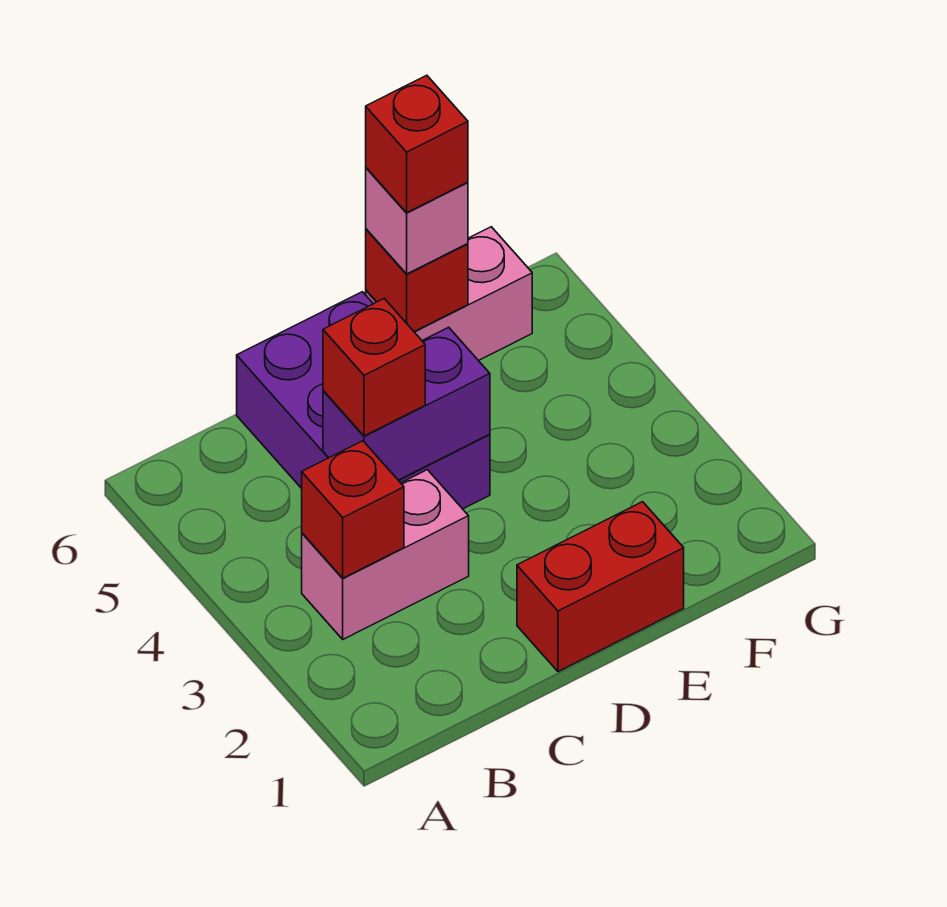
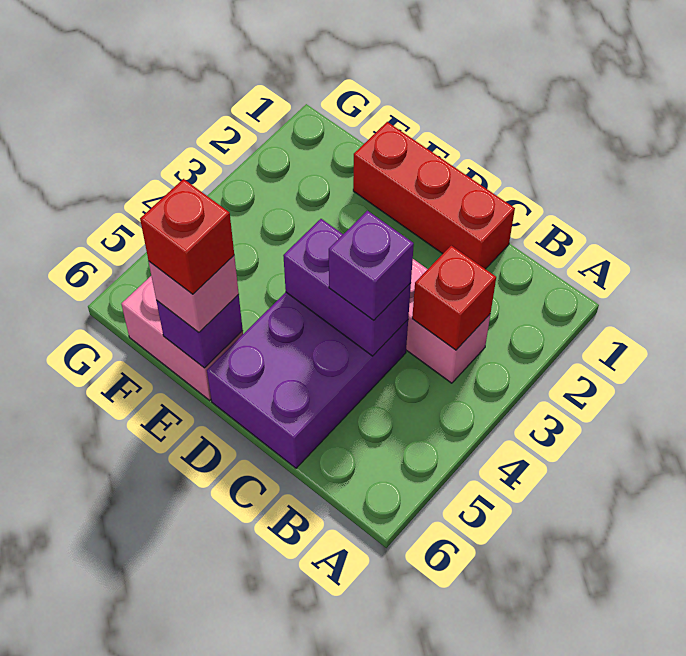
red brick C4 level 3 -> purple brick C4 level 3
red brick D1:E1 level 1 -> red brick C1:E1 level 1
red brick E6 level 2 -> purple brick E6 level 2

